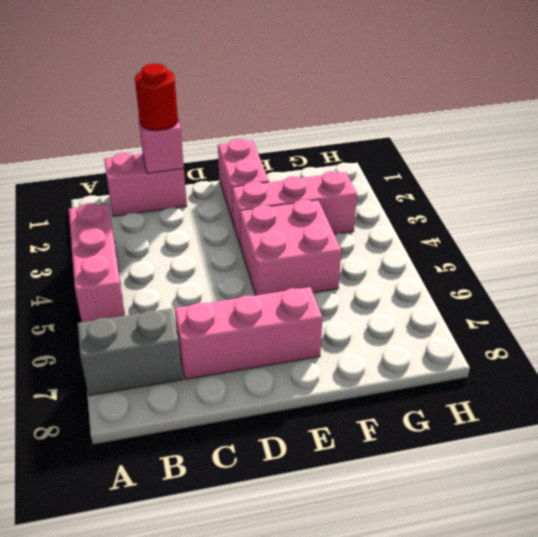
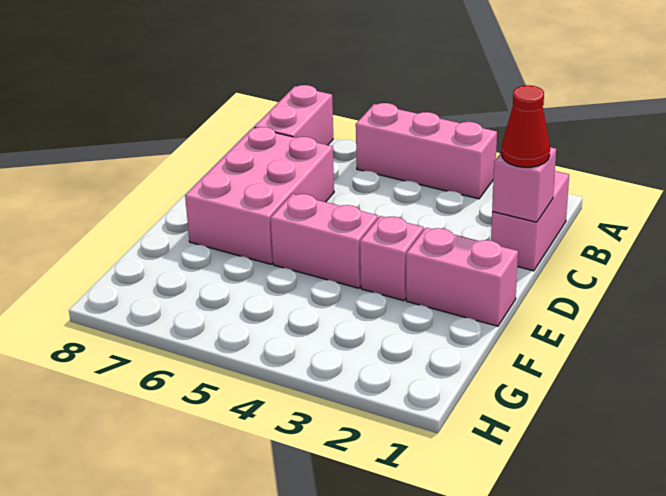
grey brick A7:B7 level 1 -> pink brick A7:B7 level 1
red round brick C1 level 3 -> red cone C1 level 3
pink brick C7:E7 level 1 -> pink brick C6:E7 level 1
pink brick E3:G3 level 1 -> pink brick E3 level 1
pink brick E4:F5 level 1 -> pink brick E4:E5 level 1

